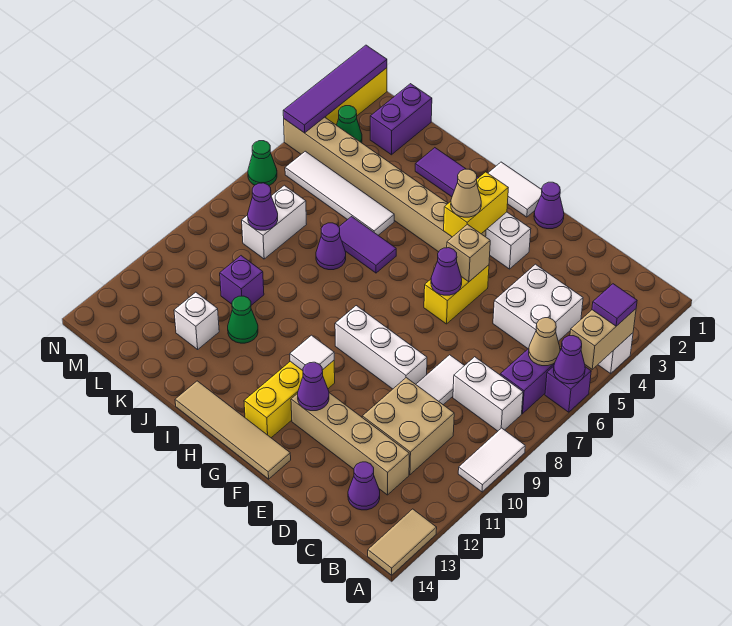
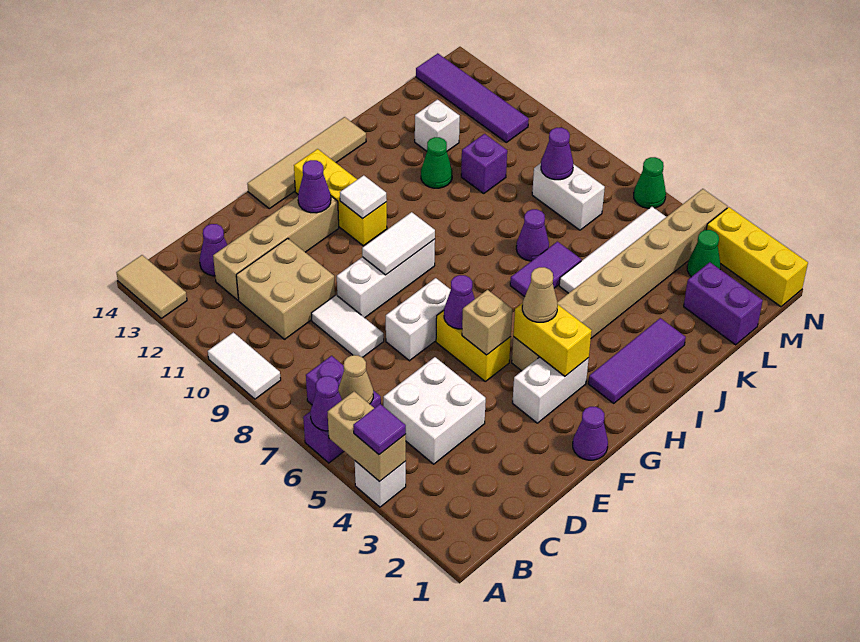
white brick B8:C8 level 1 -> white brick E7:F7 level 1
white tile G1:H1 level 1 -> white tile F9:G9 level 2
purple tile N1:N4 level 2 -> purple tile M11:M14 level 1

